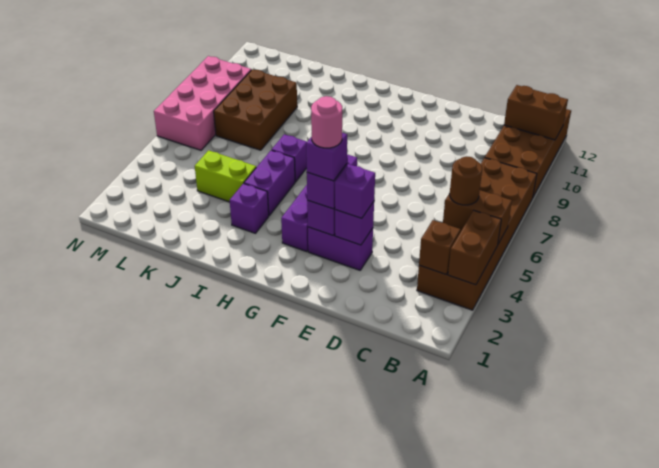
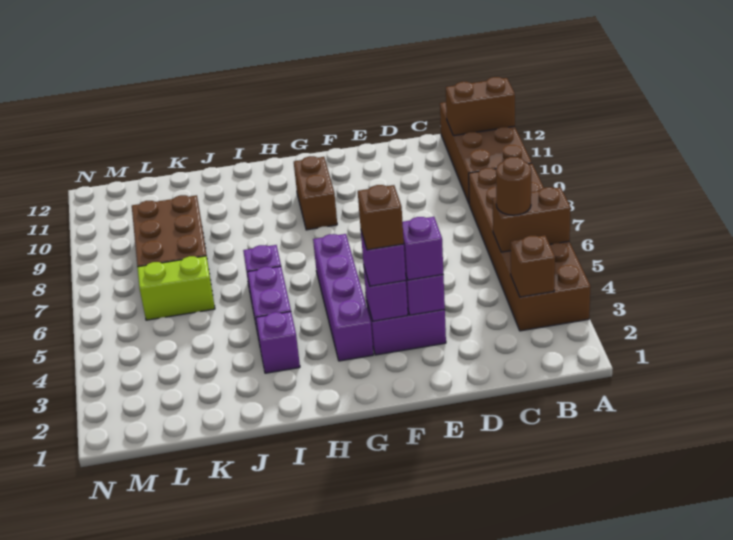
brown brick A3:A4 level 2 -> brown brick G9:G10 level 1
purple brick F3 level 4 -> brown brick F3 level 4
pink round brick F3 level 5 -> none
lime brick J4:K4 level 1 -> lime brick K6:L6 level 1
pink brick M6:N9 level 1 -> none

